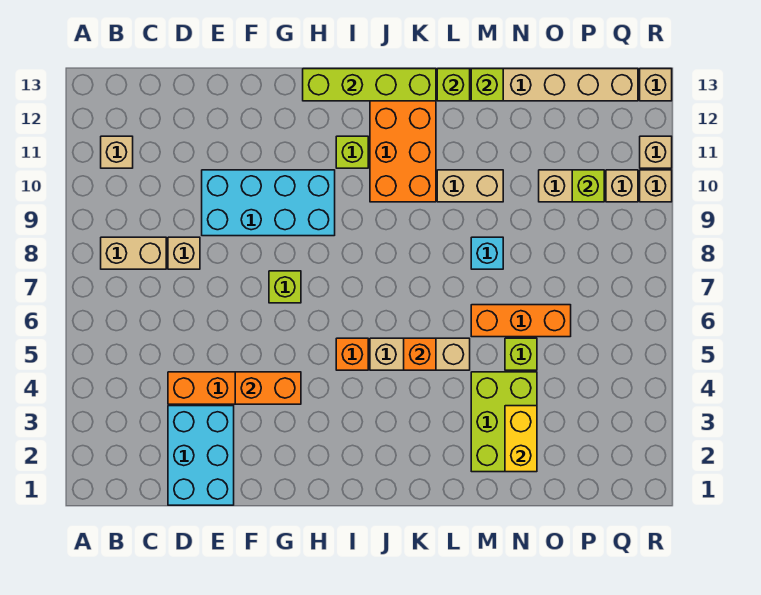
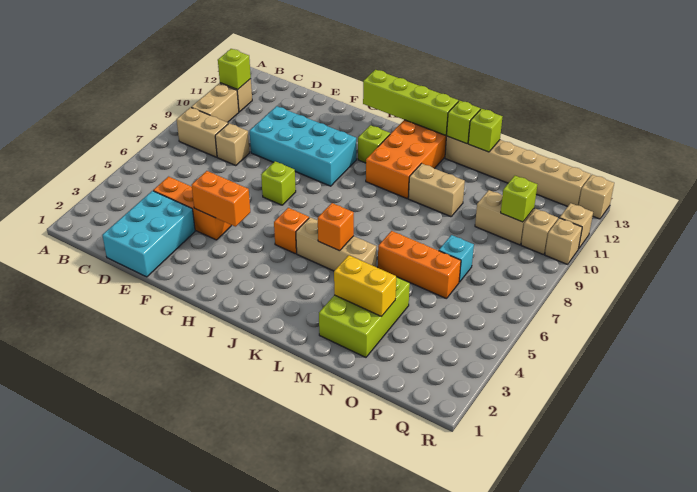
none -> tan brick B9:B10 level 1
cyan brick M8 level 1 -> cyan brick O7 level 1
yellow brick N2:N3 level 2 -> yellow brick M3:N3 level 2
lime brick N5 level 1 -> lime brick B11 level 2

